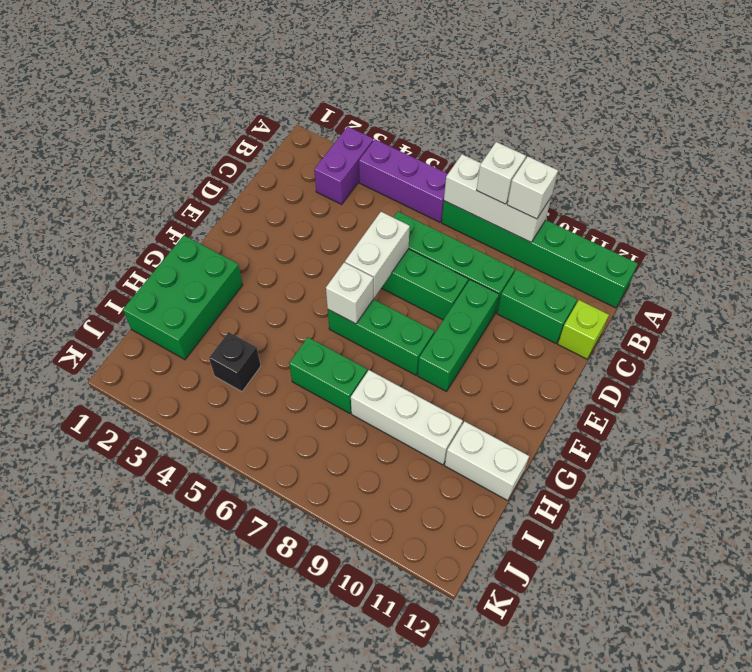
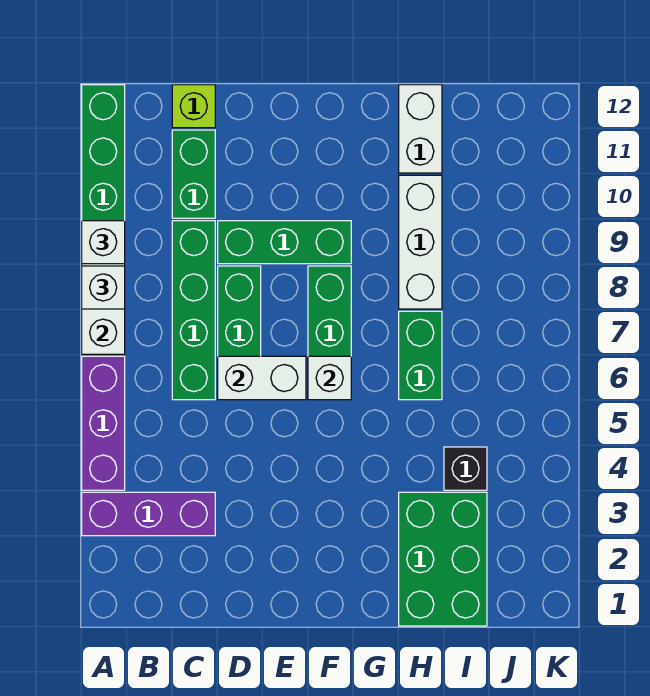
purple brick A3:B3 level 1 -> purple brick A3:C3 level 1
green brick G1:I2 level 1 -> green brick H1:I3 level 1

